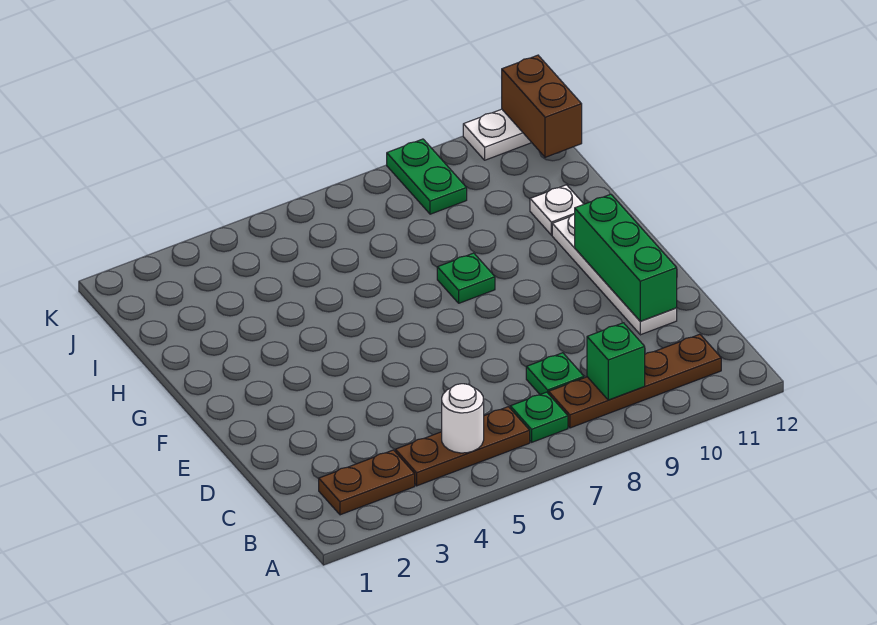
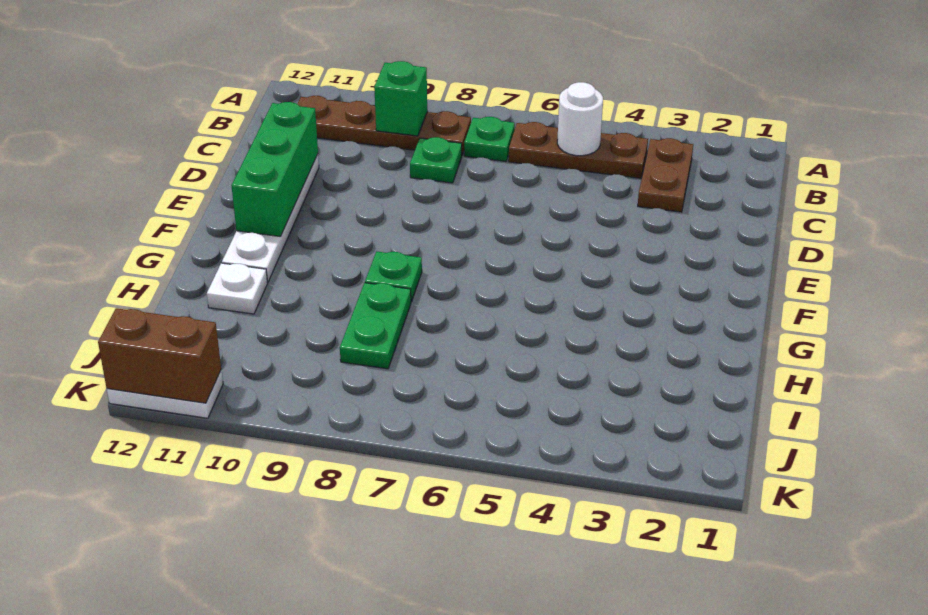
brown plate B2:B3 level 1 -> brown plate B3:C3 level 1
green plate J9:K9 level 1 -> green plate H8:I8 level 1
brown brick J12:K12 level 2 -> brown brick K11:K12 level 2

